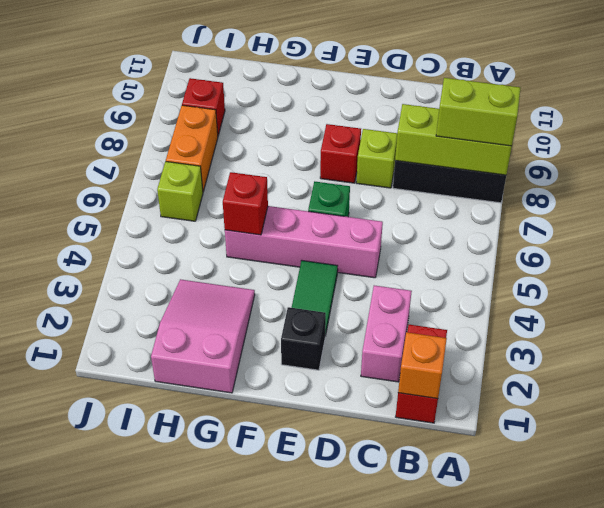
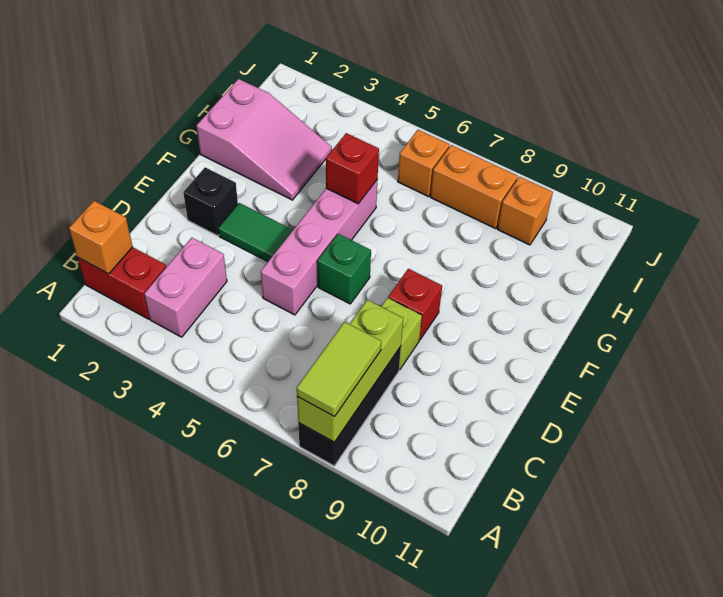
lime brick A8:B8 level 3 -> lime tile A8:B8 level 3
pink brick C2:C3 level 1 -> pink brick B3:C3 level 1
lime brick I6 level 1 -> orange brick I6 level 1
red brick I9 level 1 -> orange brick I9 level 1

